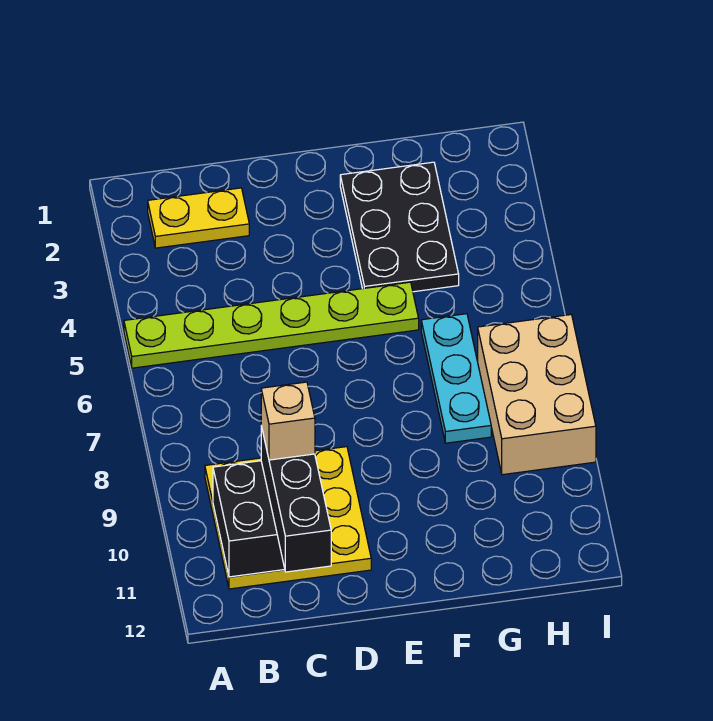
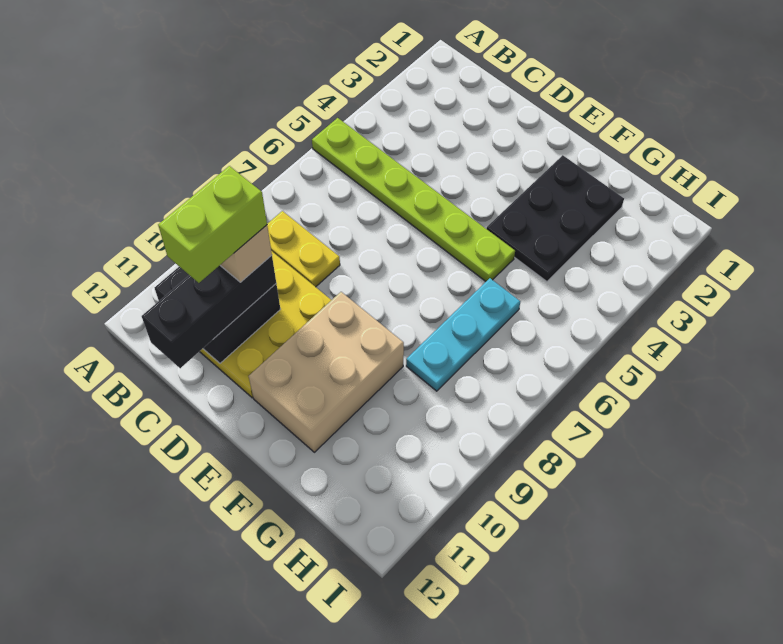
yellow plate B2:C2 level 1 -> yellow plate B8:C8 level 1
none -> lime brick C10:C11 level 5
tan brick H7:I9 level 1 -> tan brick E9:F11 level 1

